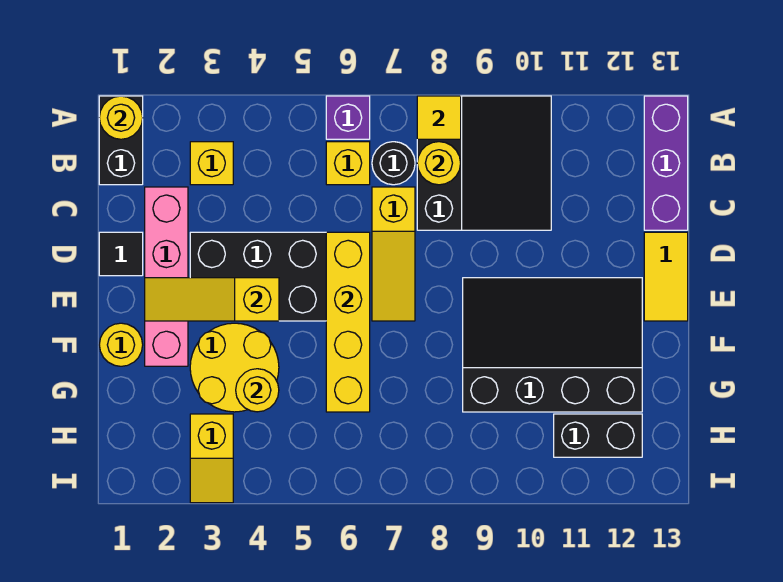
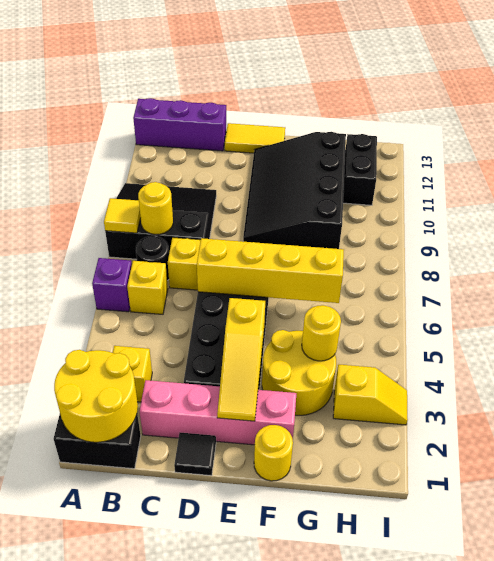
yellow round brick A1 level 2 -> yellow round brick A1:B2 level 2

